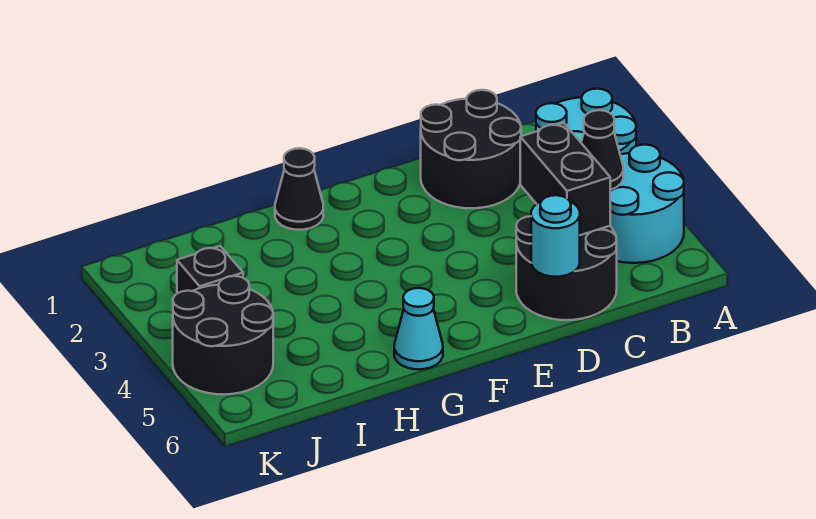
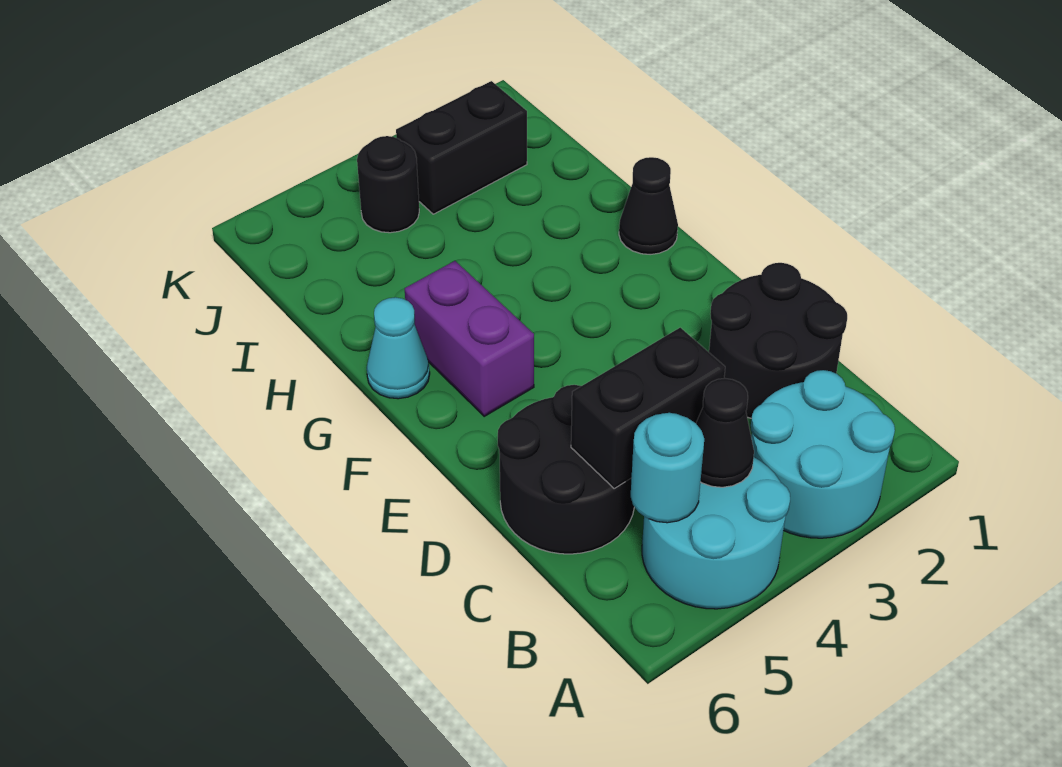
cyan round brick D6 level 2 -> cyan round brick B5 level 2
none -> purple brick F5:G5 level 1
black brick J3 level 1 -> black brick J2:J3 level 1
black round brick J4:K5 level 1 -> black round brick J4 level 1

